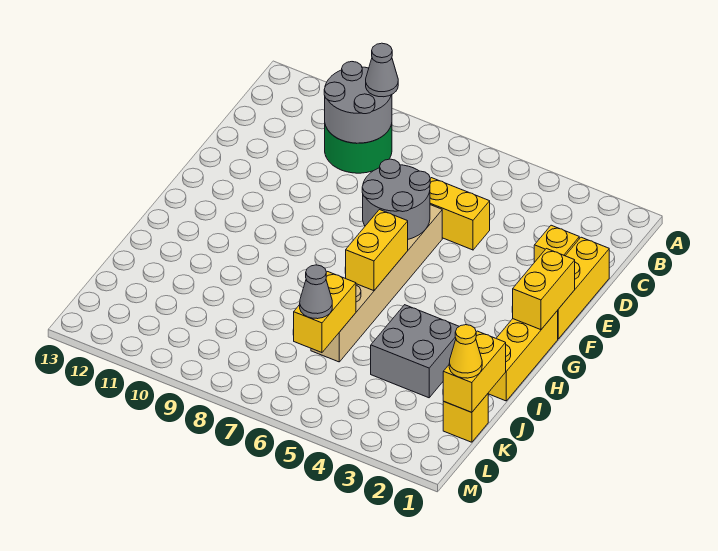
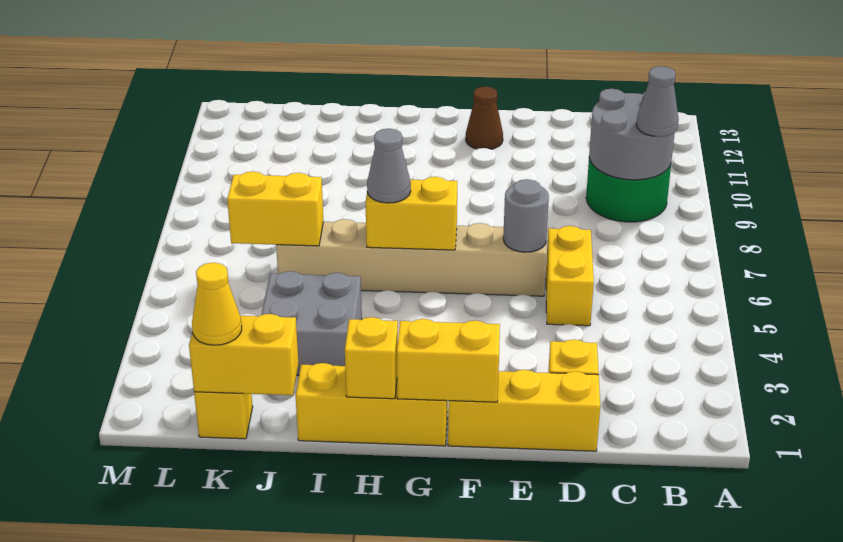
grey round brick E6:F7 level 2 -> grey round brick E6 level 2
none -> brown cone F12 level 1
none -> yellow brick H1 level 2
grey cone K6 level 3 -> grey cone H6 level 3

